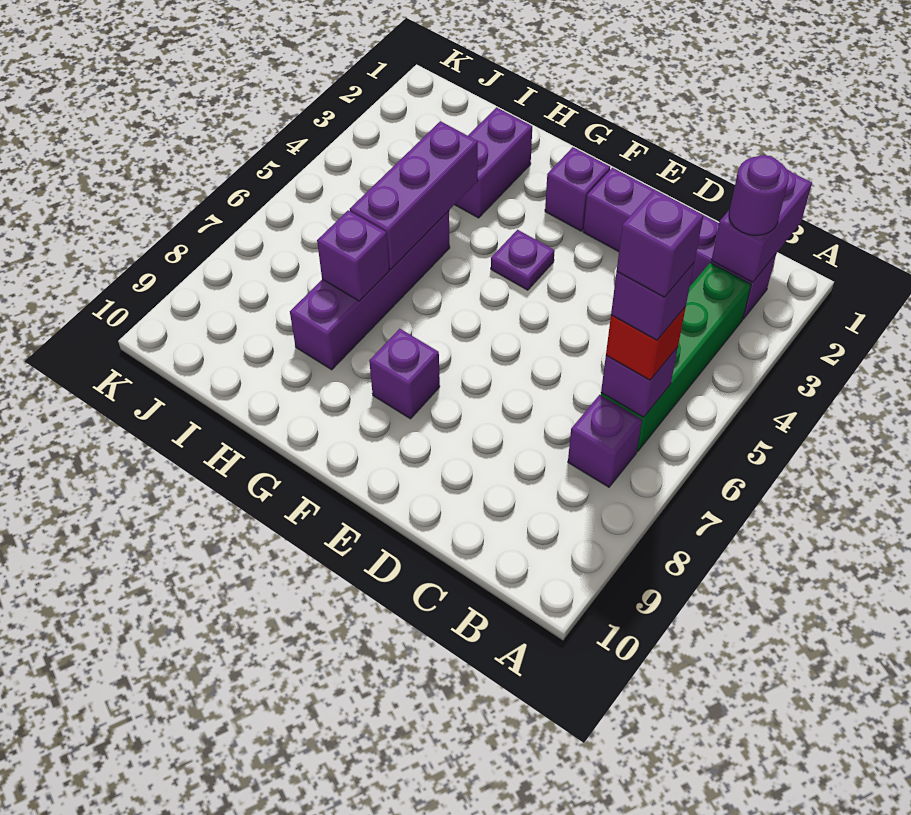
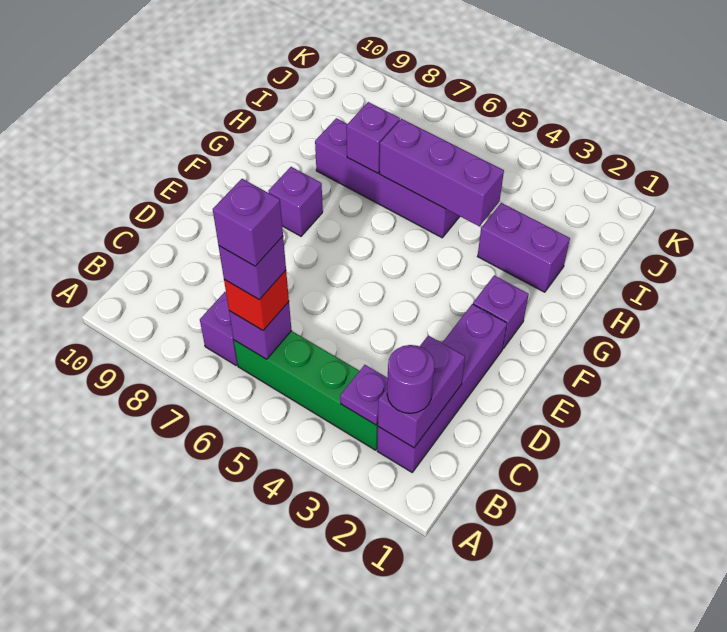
purple brick B1:B2 level 2 -> purple brick B2:C2 level 2
purple plate F4 level 1 -> purple plate B3 level 2

